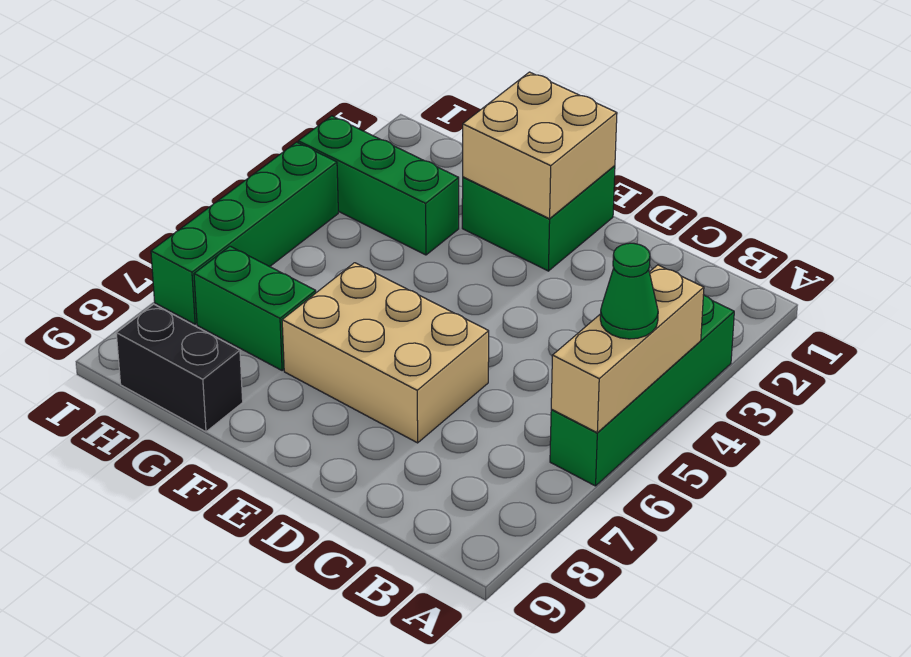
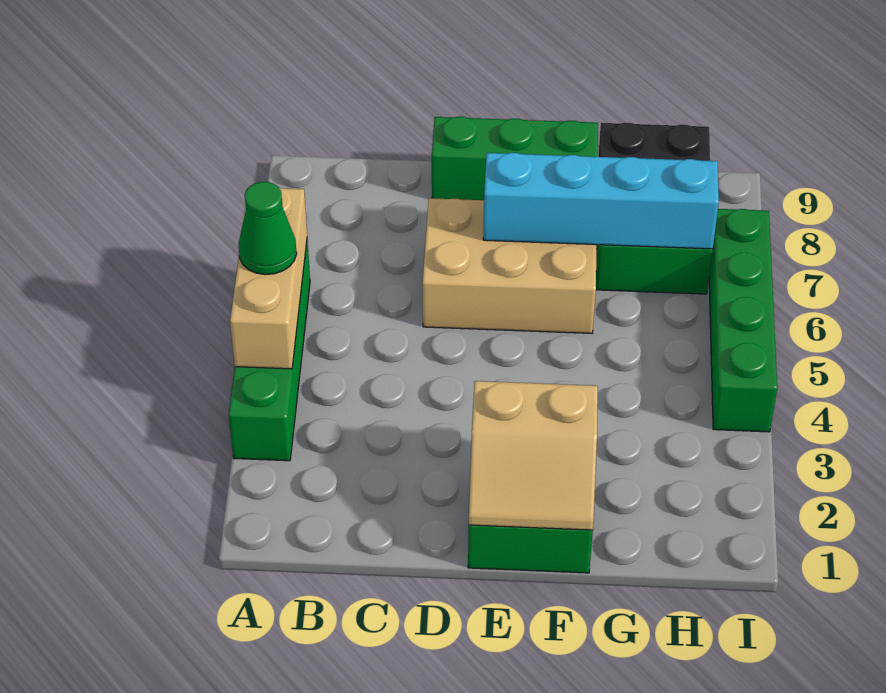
tan brick E1:F2 level 2 -> tan slope E1:F2 level 2 top 2
none -> cyan brick E7:H7 level 2
green brick G3:I3 level 1 -> green brick D9:F9 level 1

